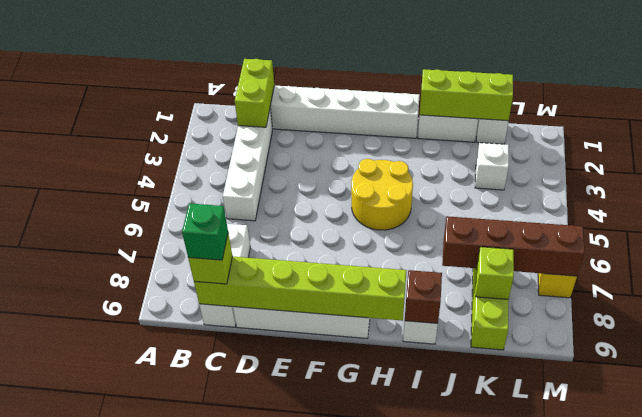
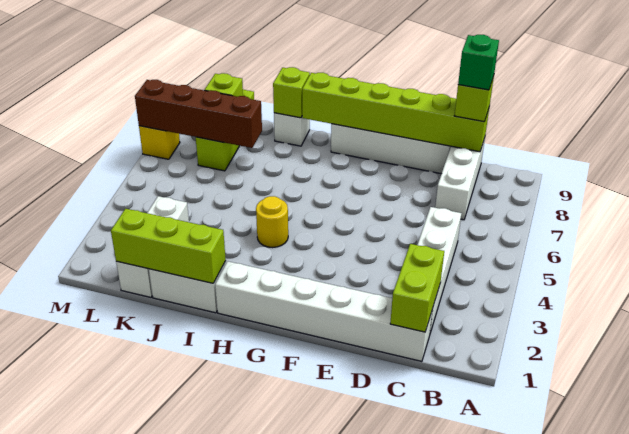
yellow round brick G4:H5 level 1 -> yellow round brick H4 level 1
brown brick I9 level 2 -> lime brick I9 level 2

